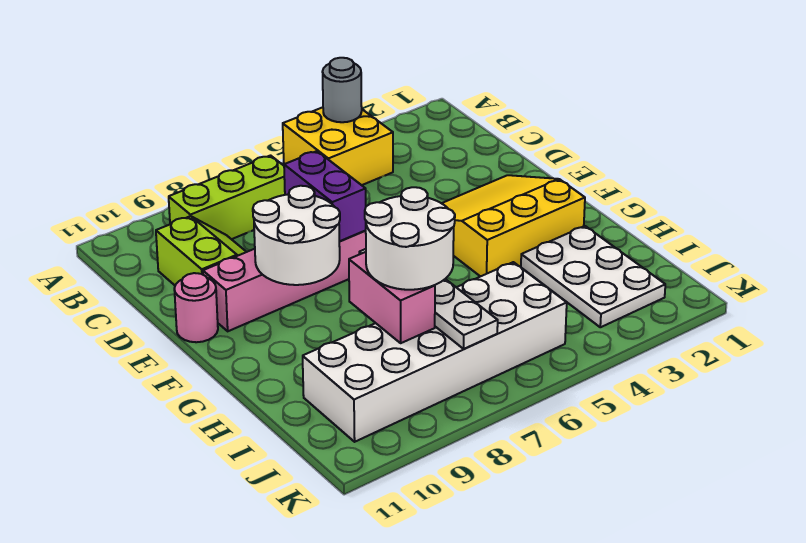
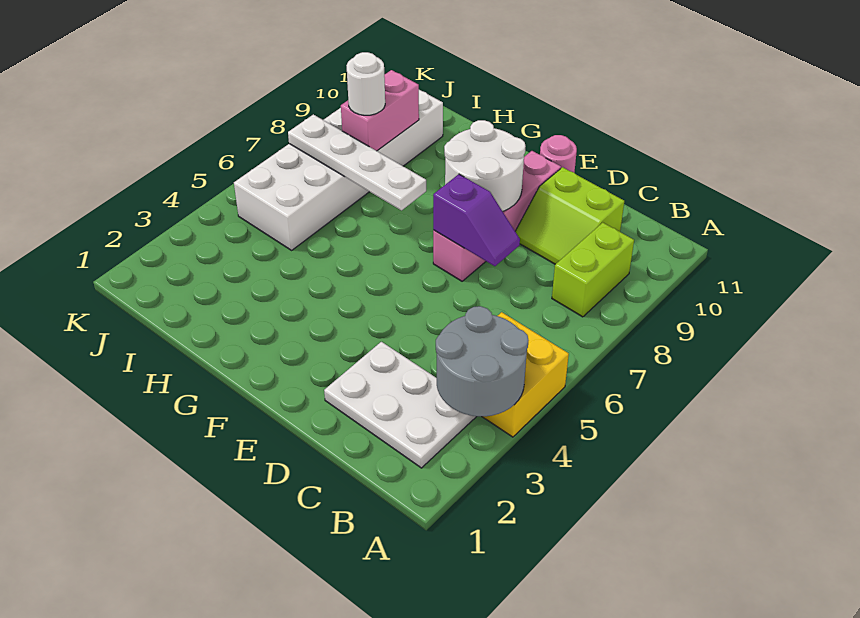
grey round brick A4 level 2 -> grey round brick A3:B4 level 2
lime brick B7:B9 level 1 -> lime brick B8:B9 level 1
purple brick D7:E7 level 2 -> purple slope D7:E7 level 2 top E
yellow slope E2:G4 level 1 top G -> none
white plate H2:J3 level 1 -> white plate B2:D3 level 1
white round brick H7:I8 level 3 -> white round brick I8 level 3
pink brick H8:I8 level 2 -> pink brick I8:I9 level 2

